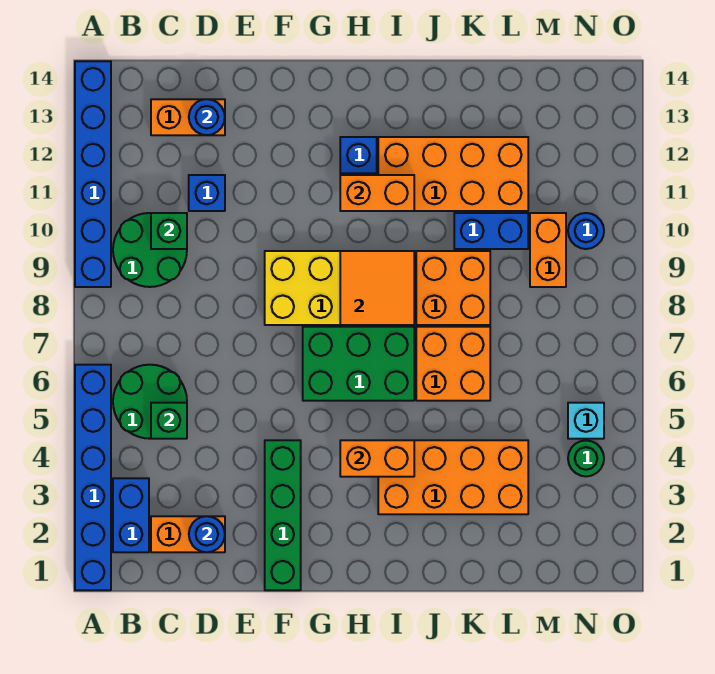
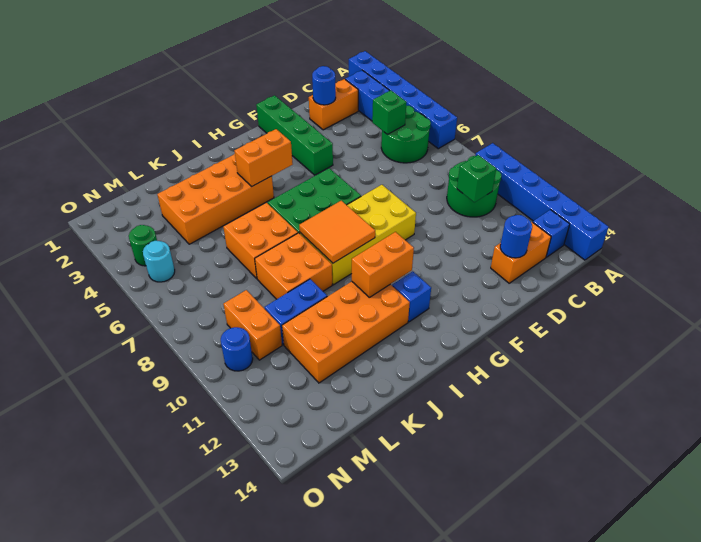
blue brick D11 level 1 -> blue brick B13 level 1
cyan brick N5 level 1 -> cyan round brick N5 level 1

